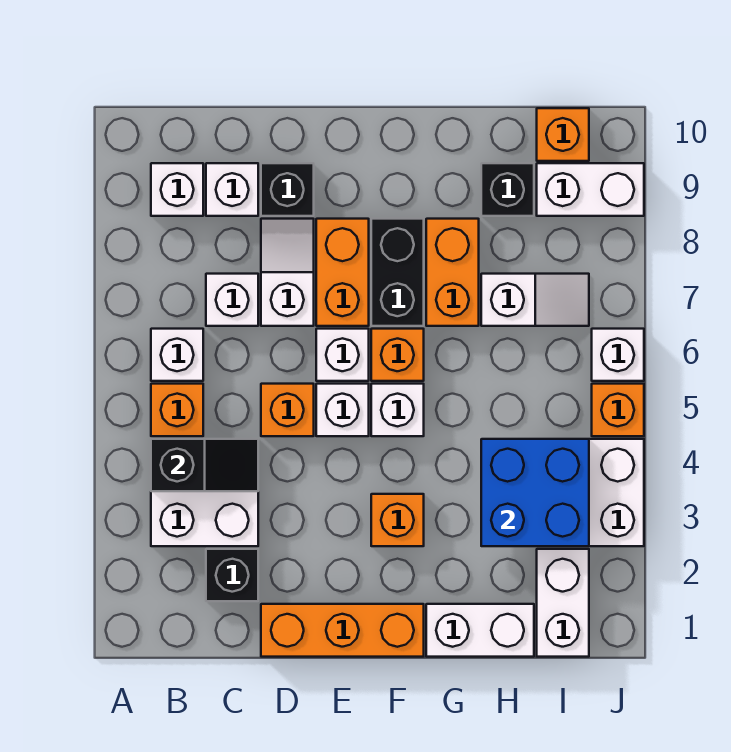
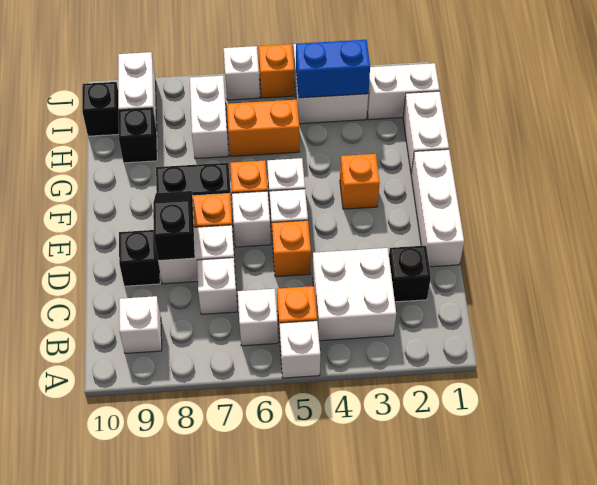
black slope B4:C4 level 2 top B -> black slope D8:E8 level 2 top D
white brick C9 level 1 -> white brick A5 level 1
orange brick D1:F1 level 1 -> white brick D1:F1 level 1
white slope D7:D8 level 1 top 7 -> white brick D7:D8 level 1
orange brick G7:G8 level 1 -> orange brick H5:H6 level 1
blue brick H3:I4 level 2 -> blue brick I3:I4 level 2
white slope H7:I7 level 1 top H -> white brick H7:I7 level 1
orange brick I10 level 1 -> black brick I10 level 1

